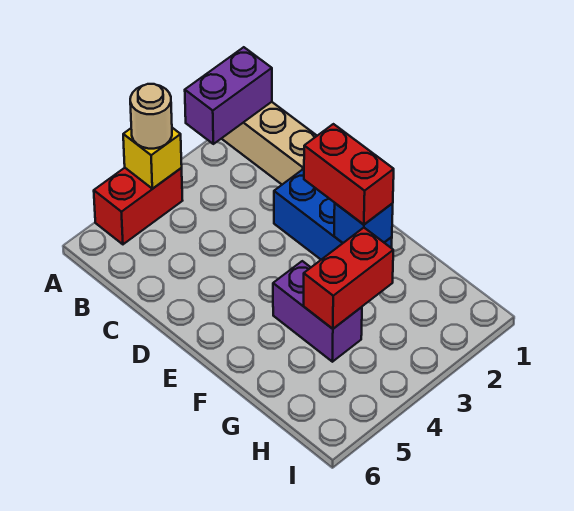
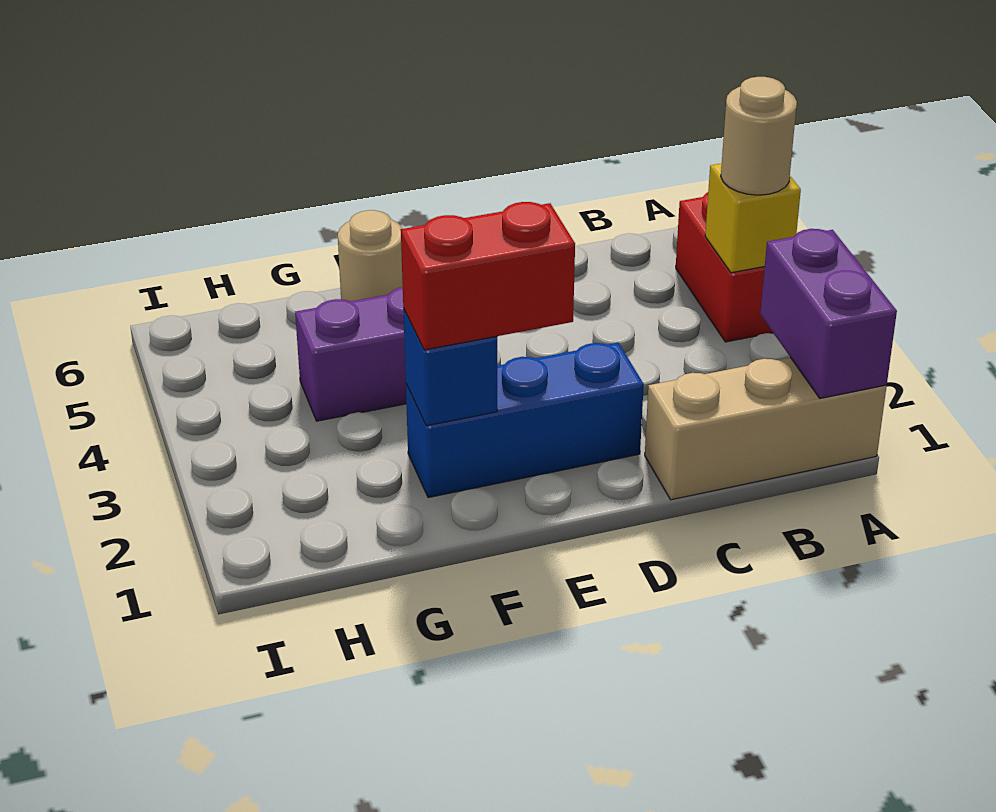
none -> tan round brick F6 level 1
red brick G3:G4 level 2 -> none

